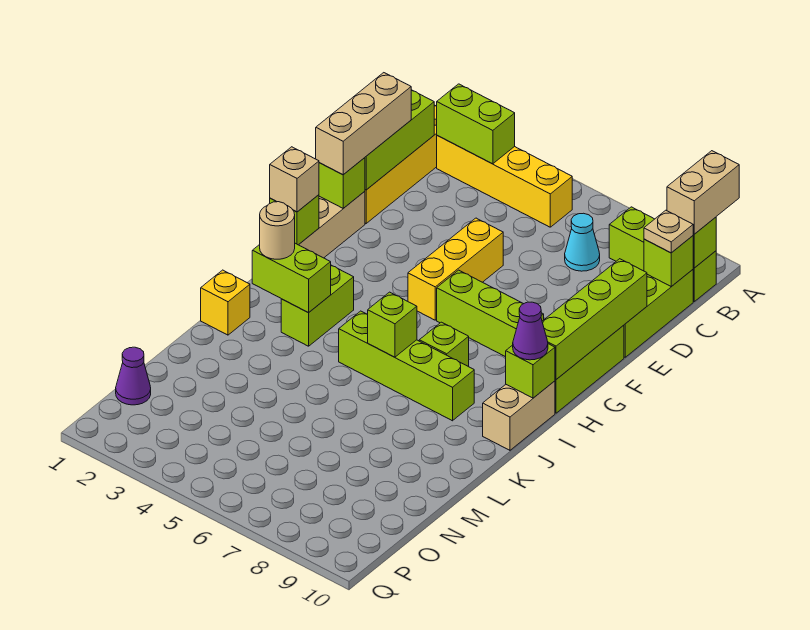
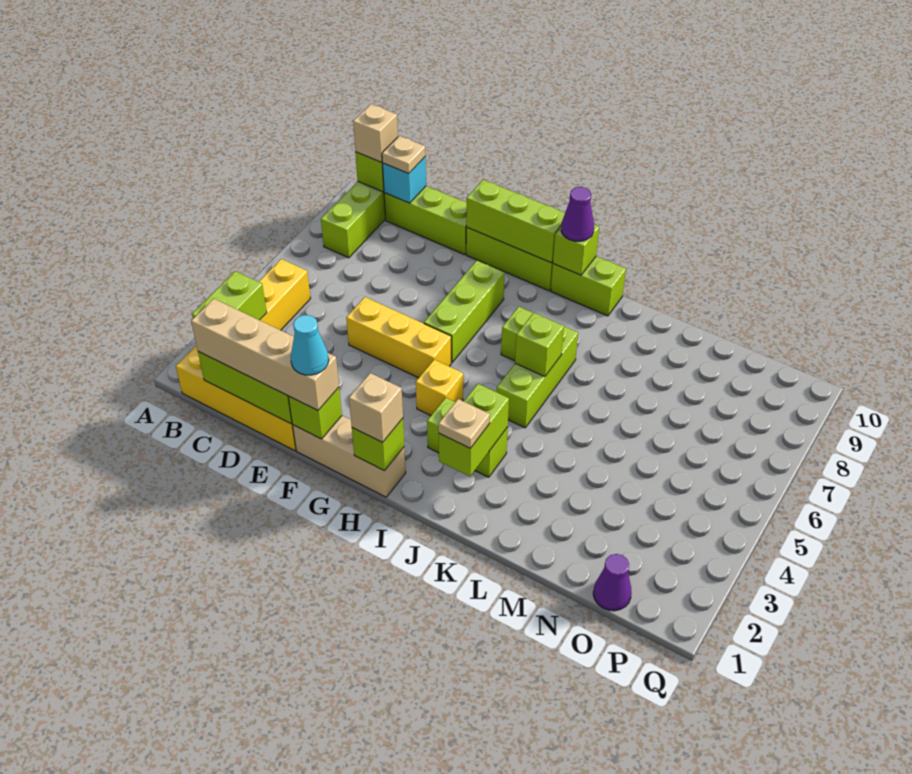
tan brick A10:B10 level 3 -> tan brick B10 level 3
cyan cone C7 level 1 -> cyan cone F1 level 4
lime brick C10 level 2 -> cyan brick C10 level 2
tan brick D1:F1 level 3 -> tan brick C1:F1 level 3
lime brick E10:H10 level 2 -> lime brick F10:H10 level 2
tan brick I10:J10 level 1 -> lime brick I10:J10 level 1
tan round brick J2 level 3 -> tan plate J2 level 3
lime brick J5:J8 level 1 -> lime brick J5:J7 level 1
yellow brick K1 level 1 -> yellow brick H4 level 1

